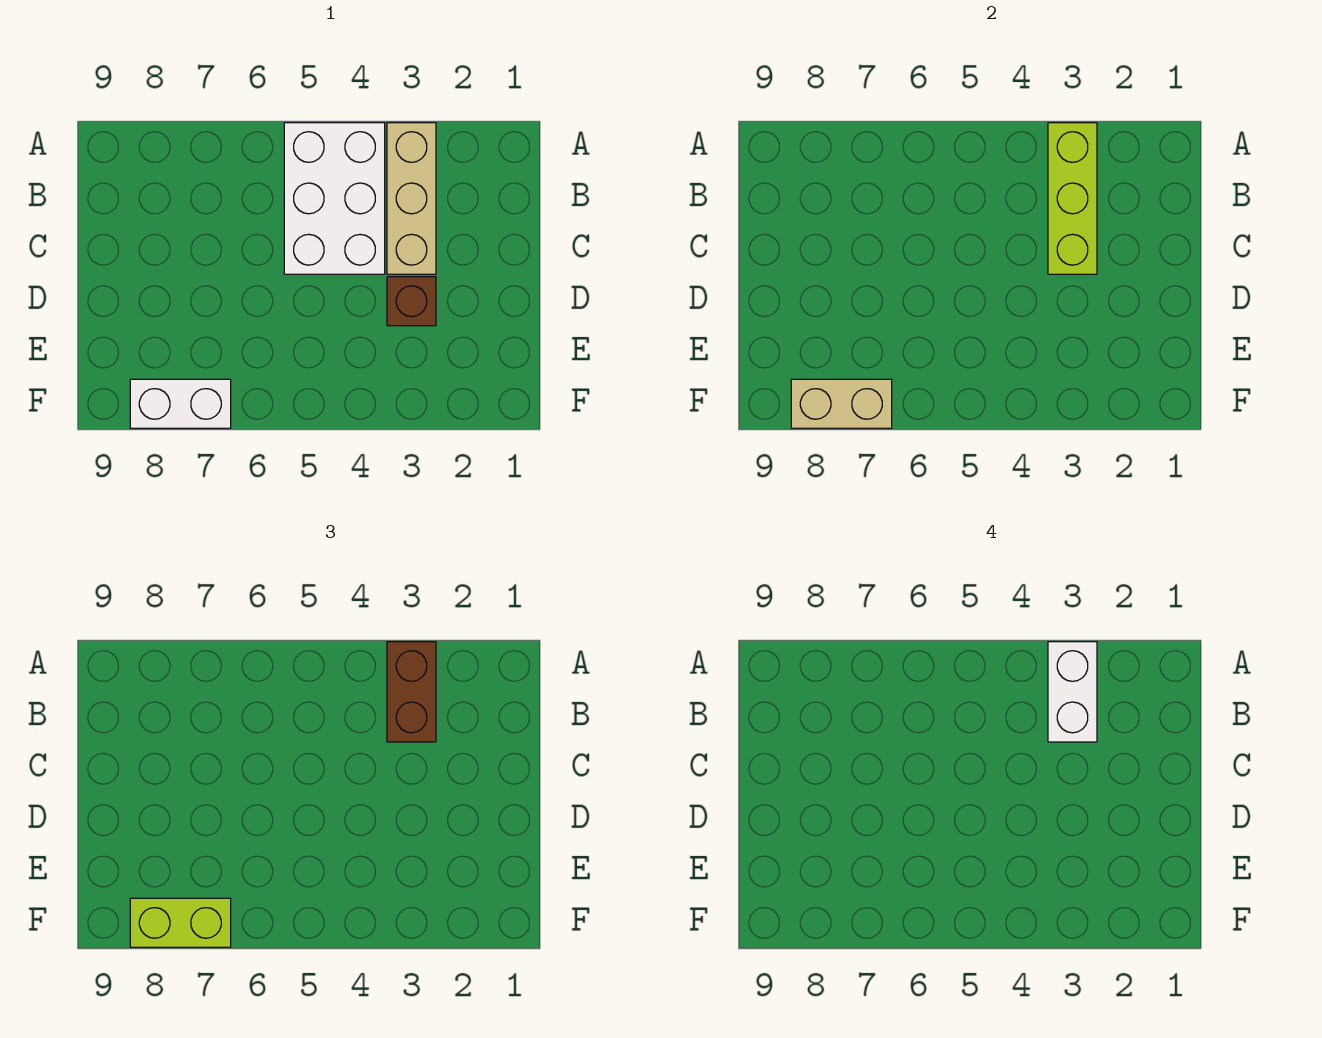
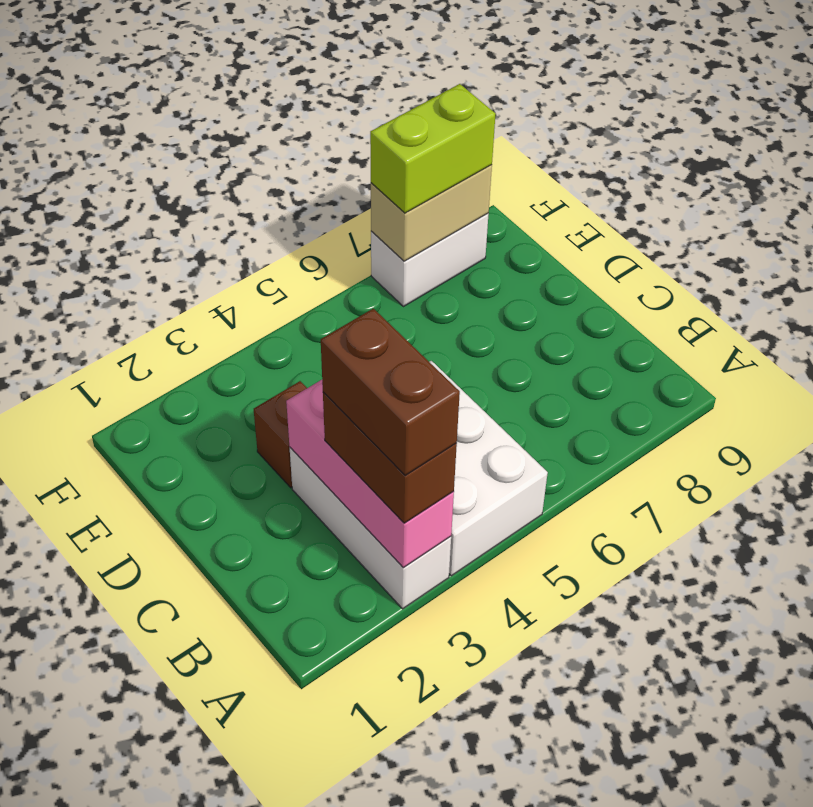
tan brick A3:C3 level 1 -> white brick A3:C3 level 1
lime brick A3:C3 level 2 -> pink brick A3:C3 level 2
white brick A3:B3 level 4 -> brown brick A3:B3 level 4

